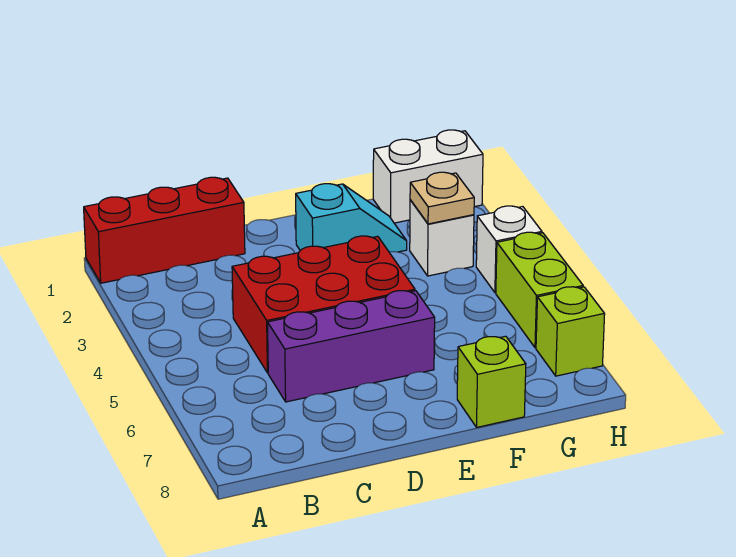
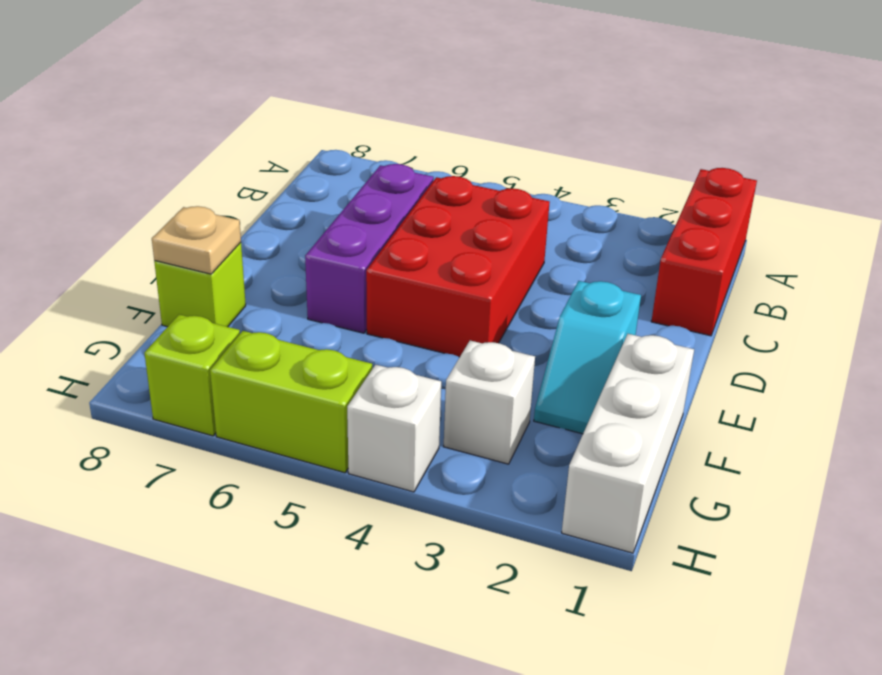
white brick G1:H1 level 1 -> white brick F1:H1 level 1
tan plate G3 level 2 -> tan plate F8 level 2

